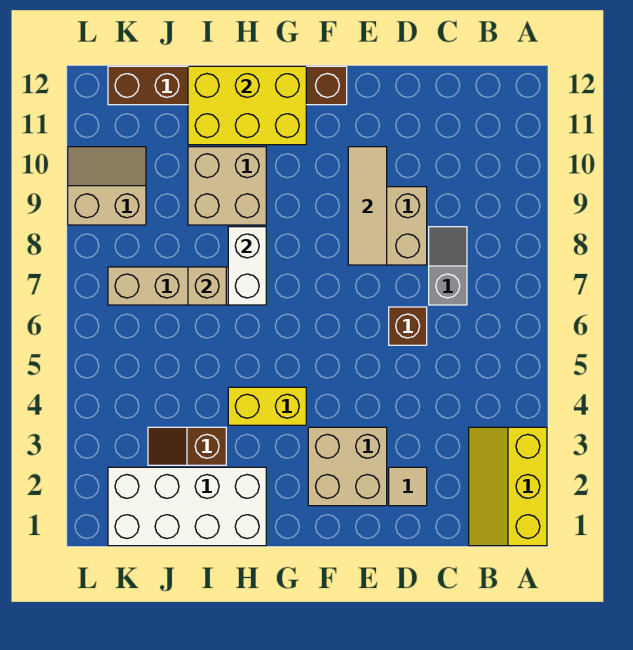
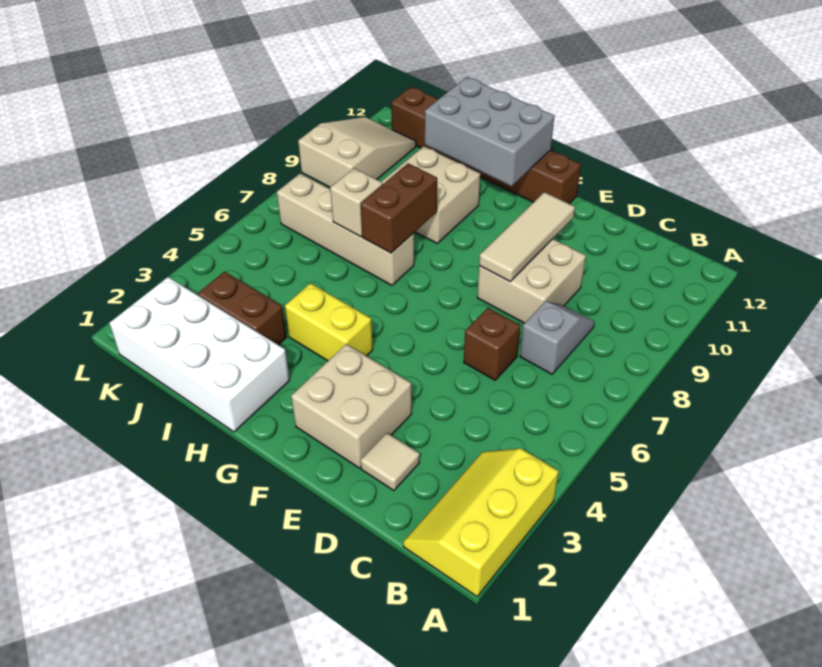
yellow brick G11:I12 level 2 -> grey brick G11:I12 level 2
white brick H7:H8 level 2 -> brown brick H7:H8 level 2
brown slope I3:J3 level 1 top I -> brown brick I3:J3 level 1
tan slope K9:L10 level 1 top 9 -> tan slope K9:L11 level 1 top 9

